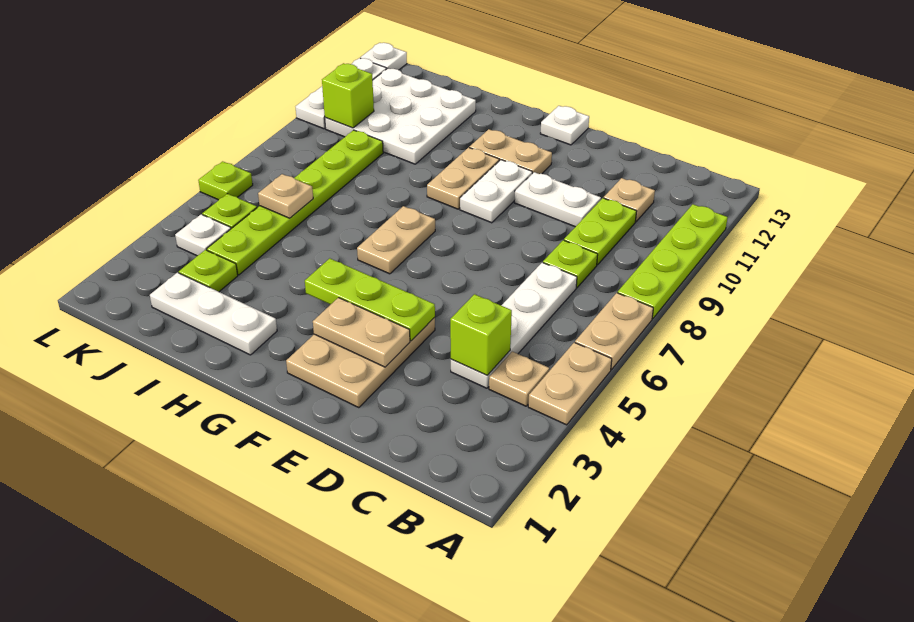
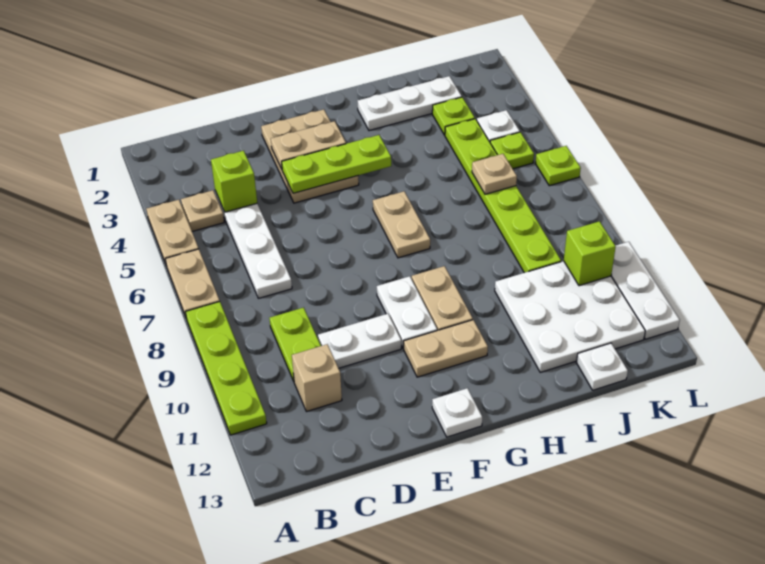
lime plate C8 level 1 -> none
tan plate C11 level 1 -> tan brick C11 level 1
white plate L13 level 1 -> white plate J13 level 1

